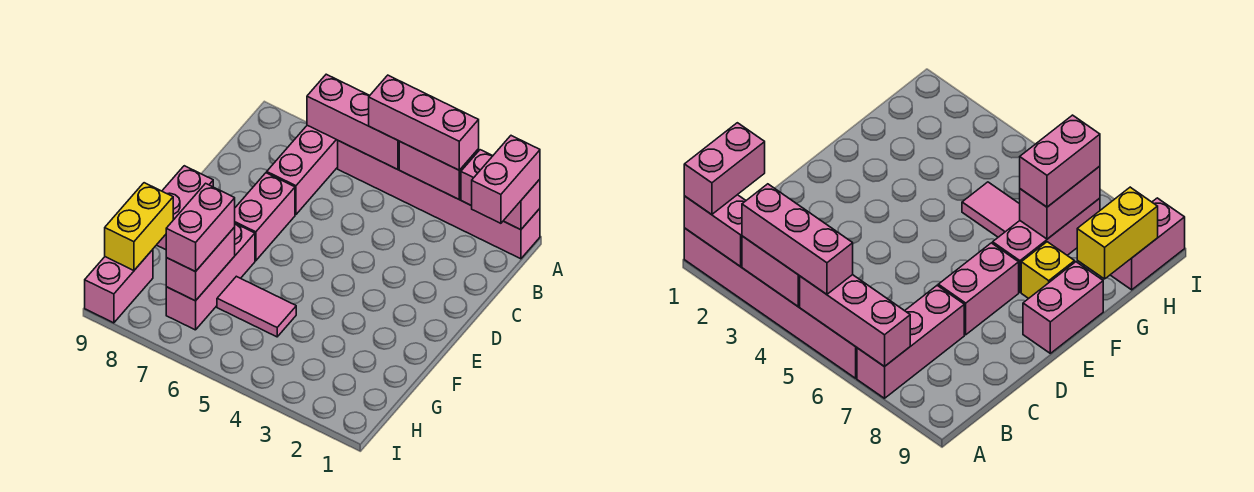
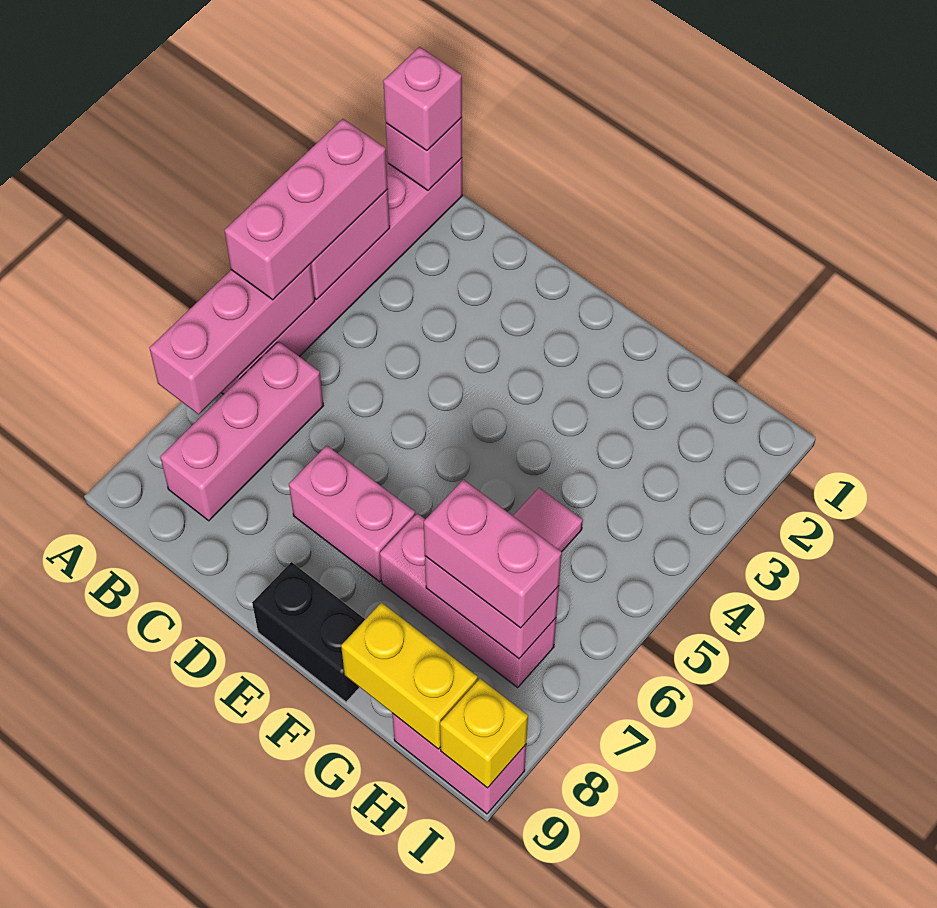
pink brick A1:A2 level 2 -> pink brick A1 level 2
pink brick A1:B1 level 3 -> pink brick A1 level 3
pink brick A7:C7 level 1 -> pink brick B6:B8 level 1
pink brick E9:F9 level 1 -> black brick E9:F9 level 1
yellow brick F8 level 1 -> yellow brick I9 level 2

